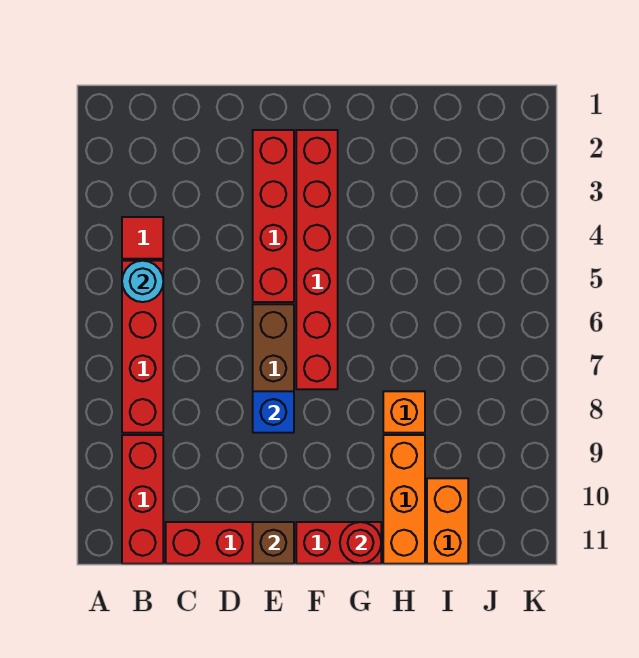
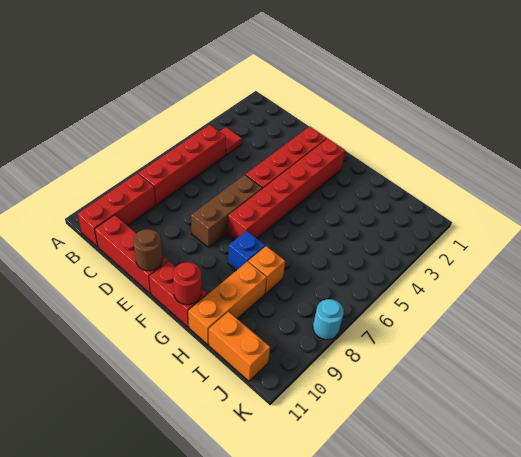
cyan round brick B5 level 2 -> cyan round brick K8 level 1
blue brick E8 level 2 -> blue brick G8 level 1
brown brick E11 level 2 -> brown round brick E11 level 2
orange brick I10:I11 level 1 -> orange brick I11:J11 level 1

